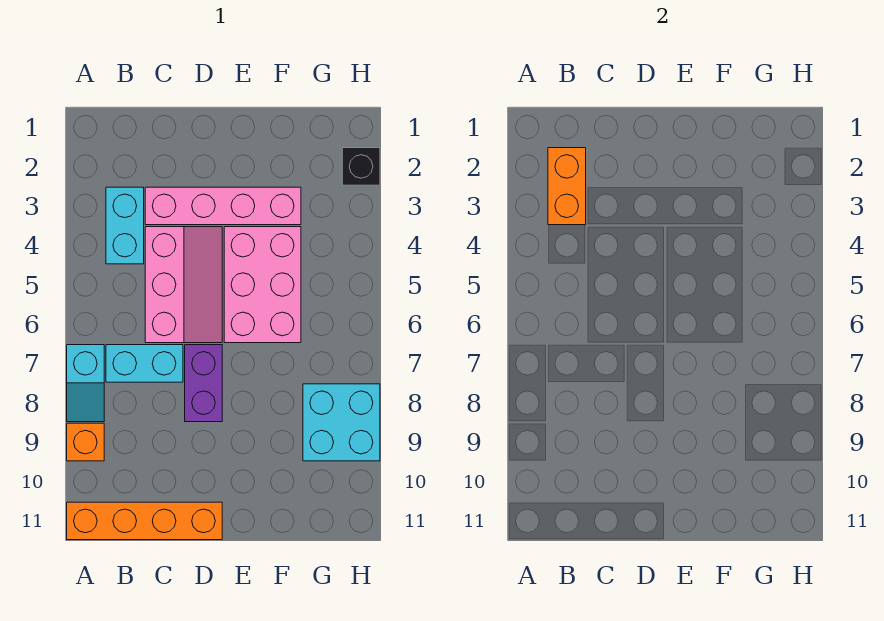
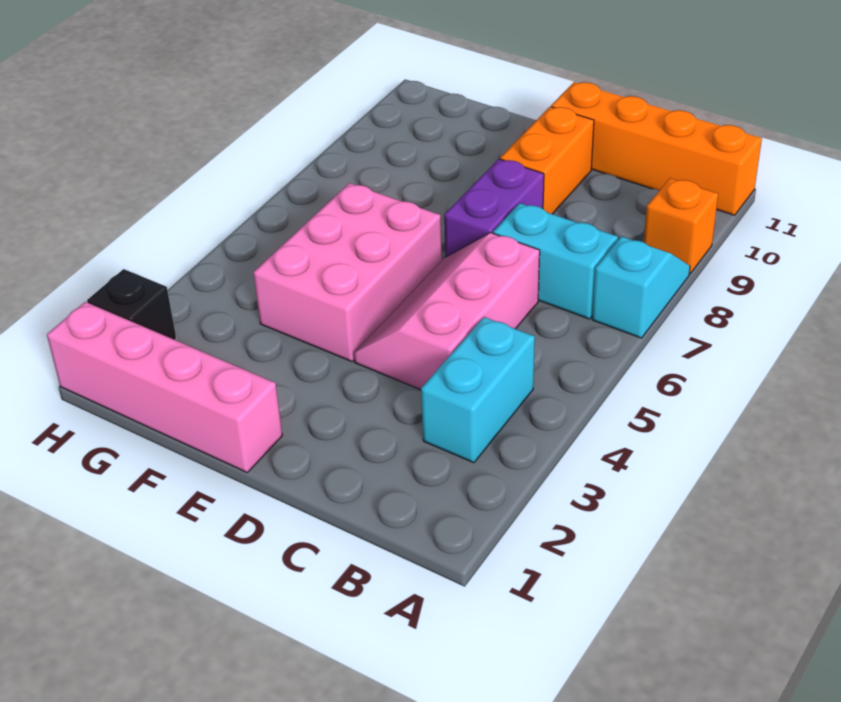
orange brick B2:B3 level 2 -> orange brick D9:D10 level 1
pink brick C3:F3 level 1 -> pink brick E1:H1 level 1
cyan brick G8:H9 level 1 -> none

